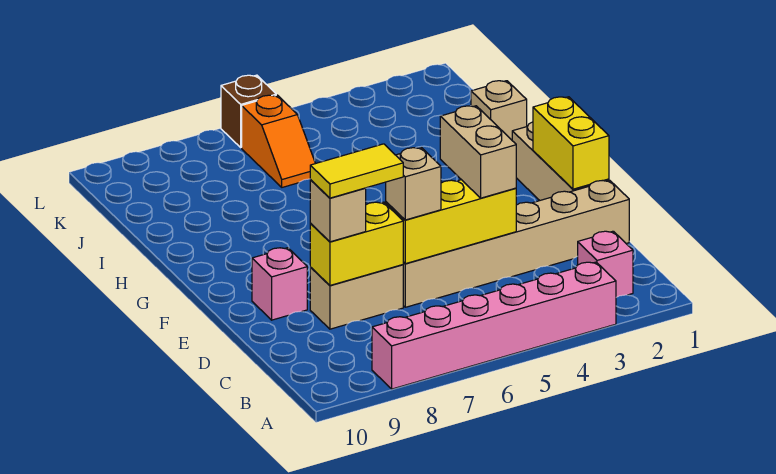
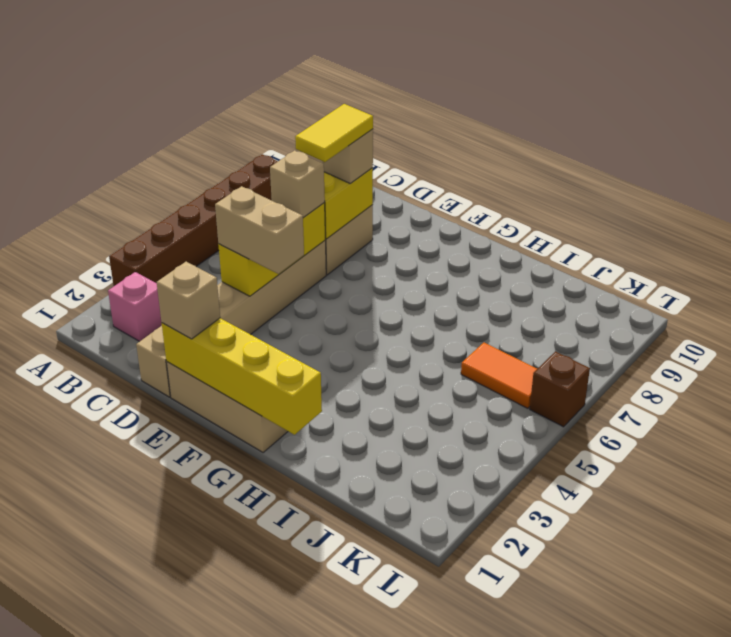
pink brick A3:A8 level 1 -> brown brick A3:A8 level 1
yellow brick E1:F1 level 2 -> yellow brick E1:H1 level 2
pink brick E9 level 1 -> none
tan brick I1 level 1 -> tan brick E1 level 3
orange slope J6:K6 level 1 top K -> orange tile J6:K6 level 1

